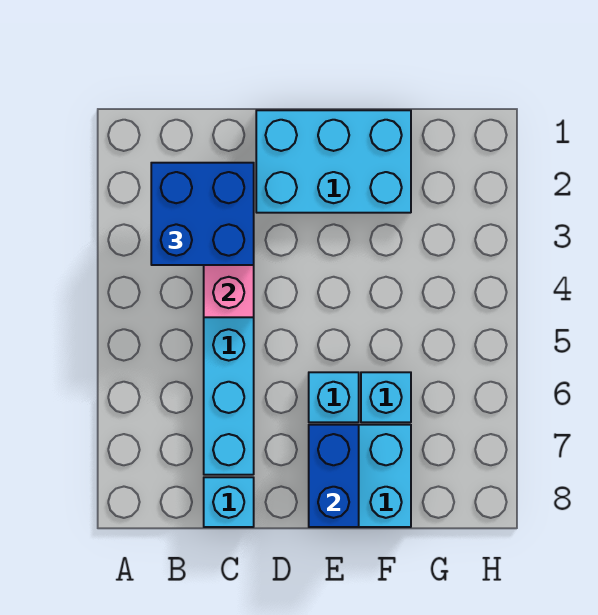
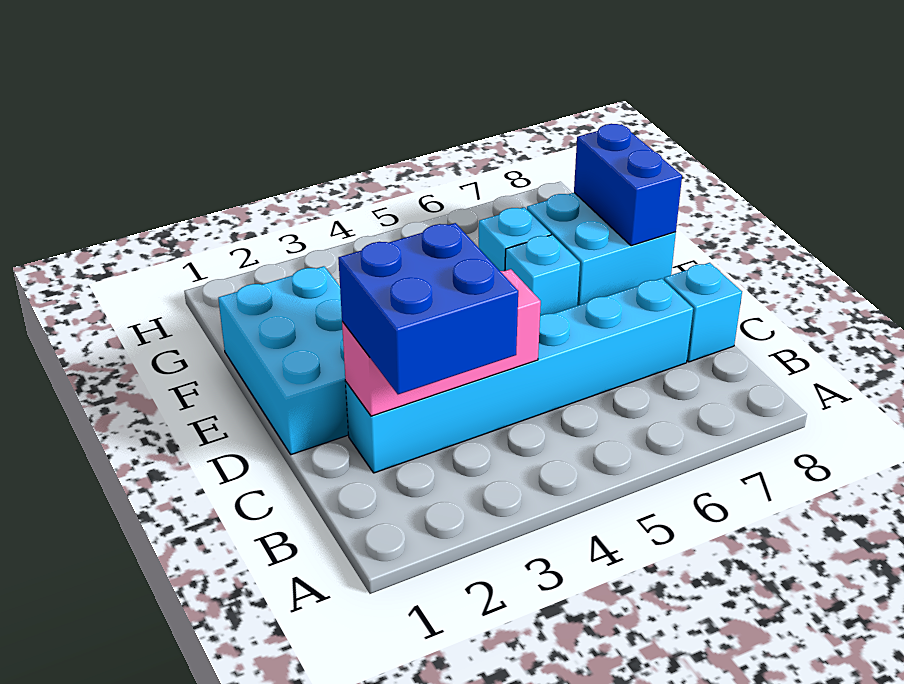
blue brick E7:E8 level 2 -> blue brick E8:F8 level 2

